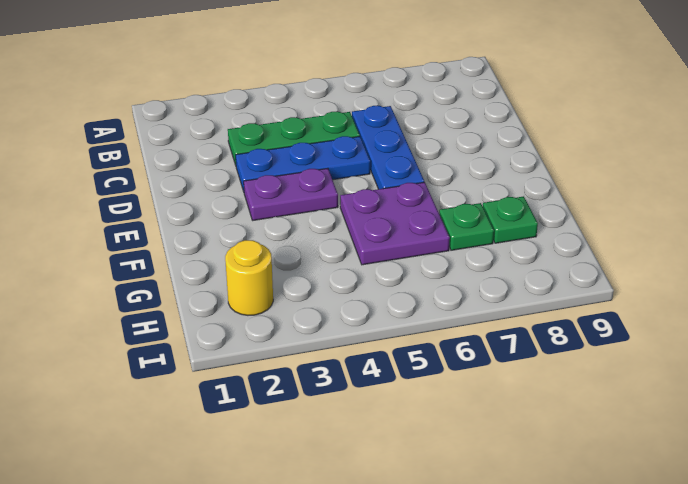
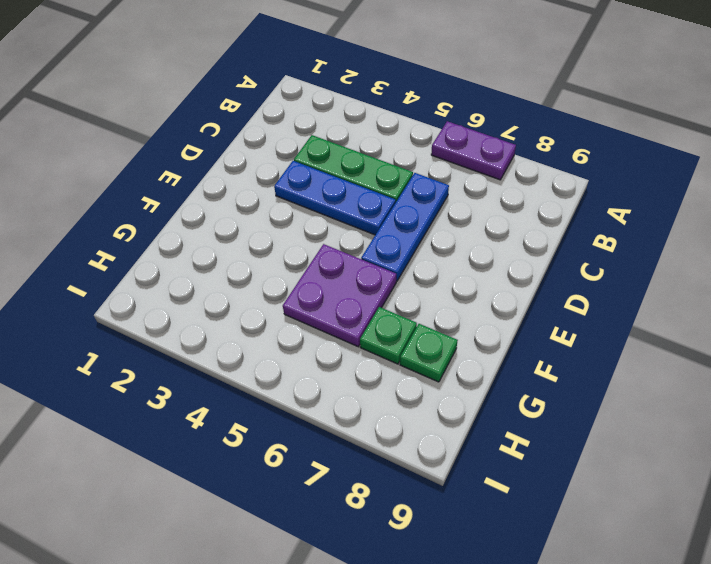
purple plate E3:E4 level 1 -> purple plate A6:A7 level 1
yellow round brick H2 level 1 -> none

